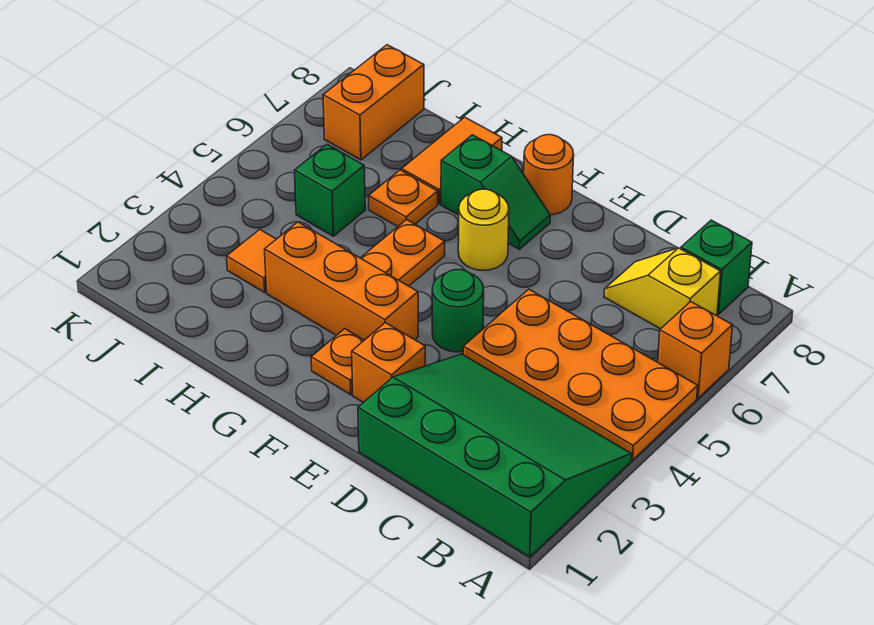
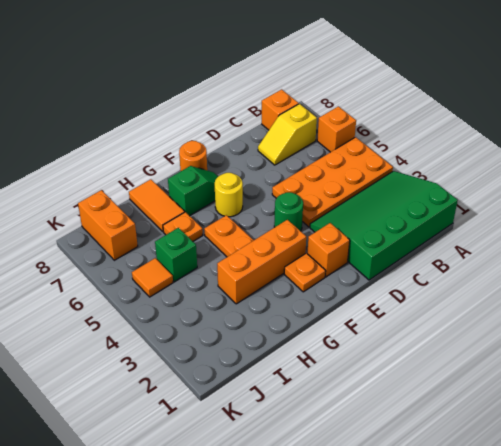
green brick B8 level 1 -> orange brick B8 level 1
orange tile I3 level 1 -> orange tile J5 level 1

